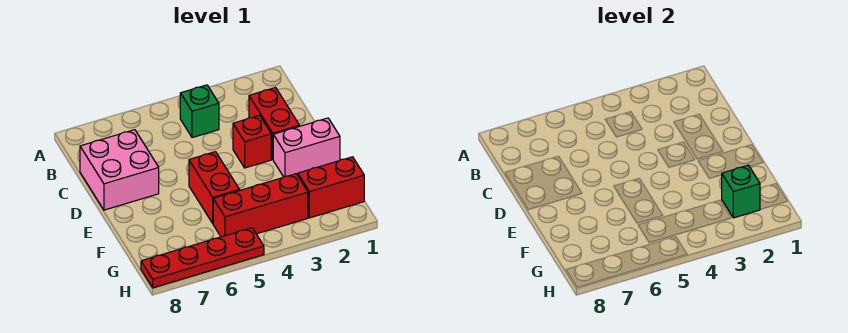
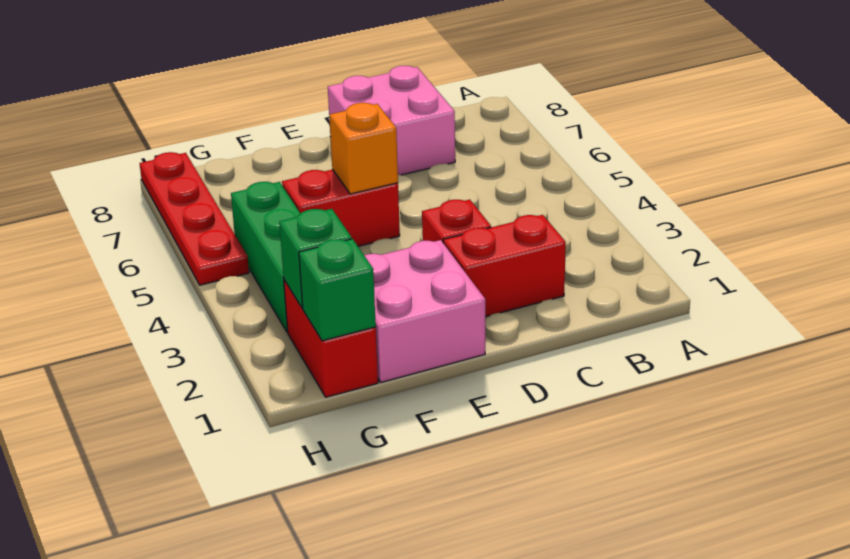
green brick B4 level 1 -> green brick G1 level 2
pink brick E1:E2 level 1 -> pink brick E1:F2 level 1
none -> orange brick E5 level 2
red brick G3:G5 level 1 -> green brick G3:G5 level 1

